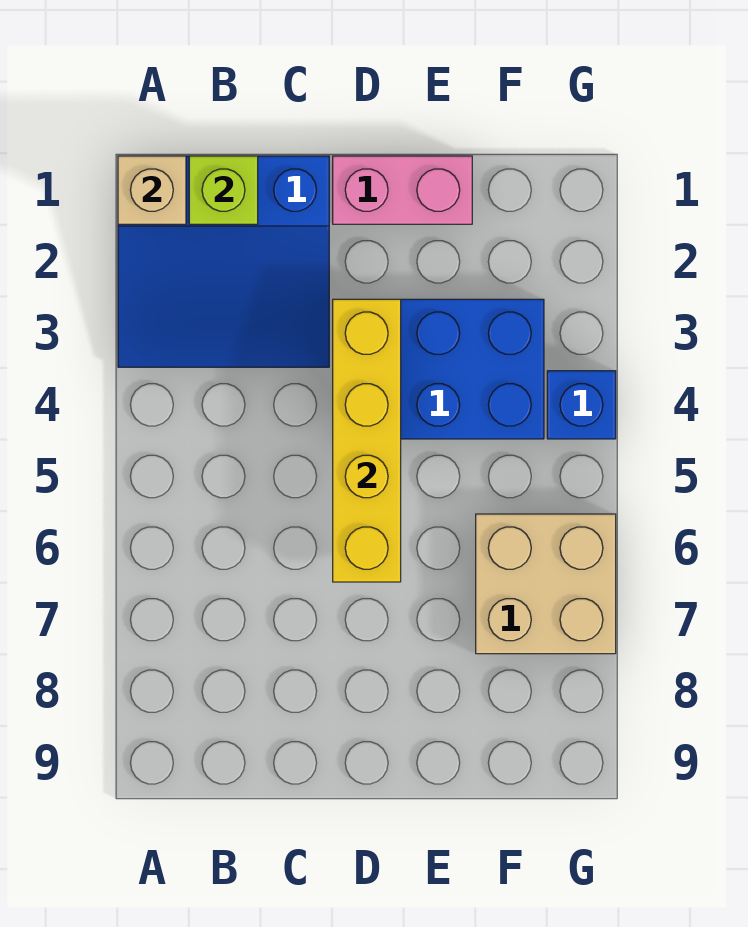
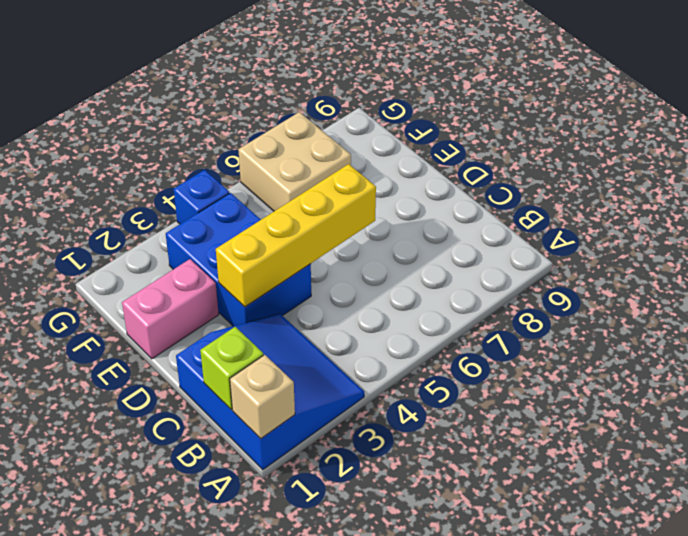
pink brick D1:E1 level 1 -> pink brick E1:E2 level 1

